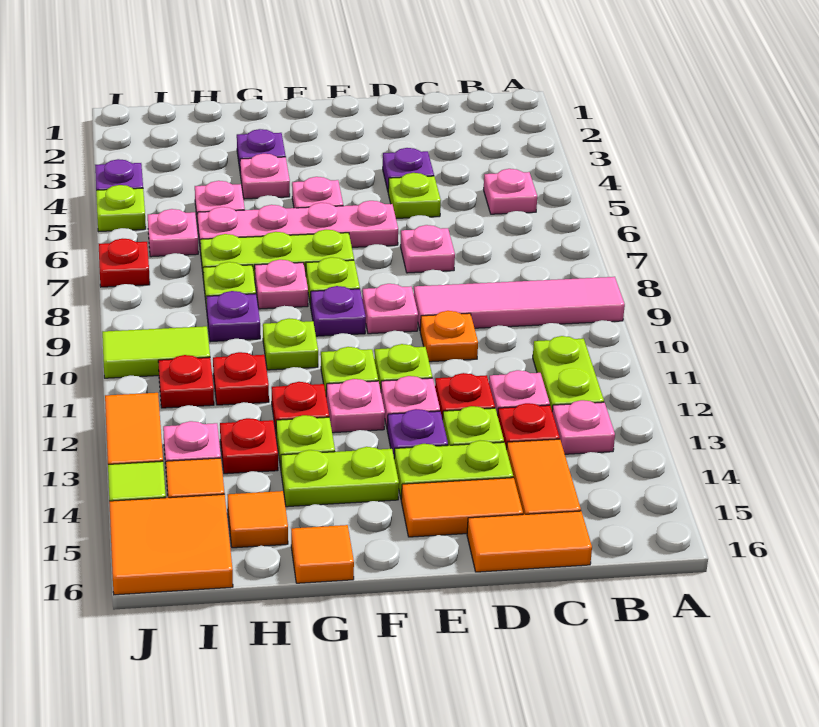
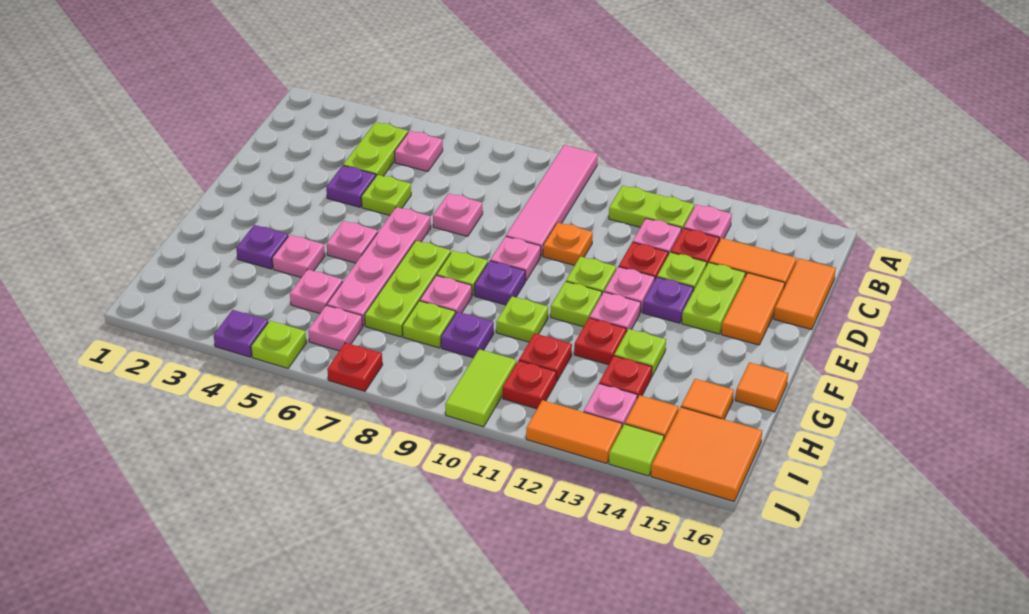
lime plate F14:G14 level 1 -> lime plate B4:C4 level 1

